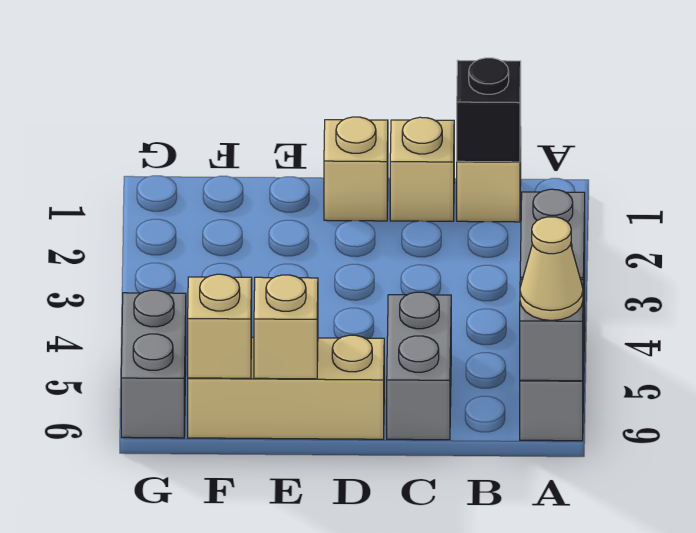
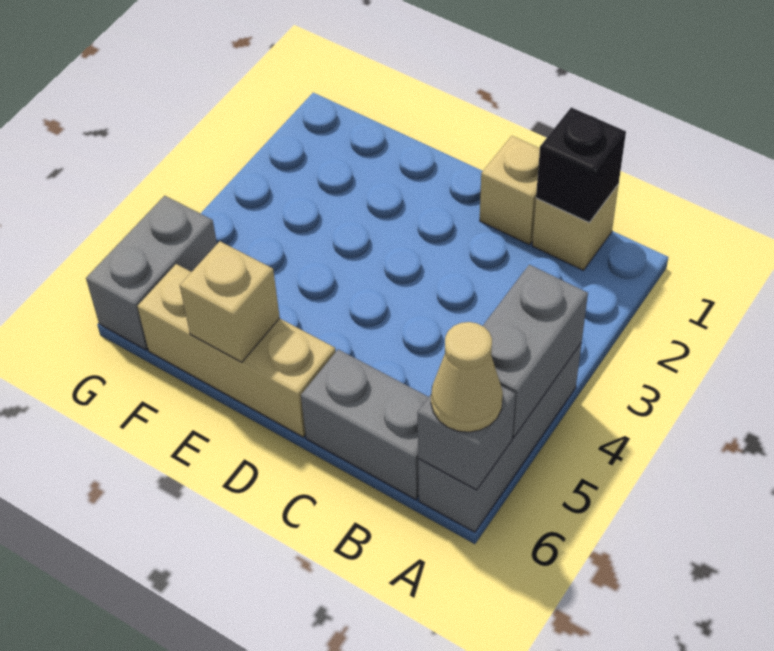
grey brick C5:C6 level 1 -> grey brick B6:C6 level 1
tan brick D1 level 1 -> none
tan brick F6 level 2 -> none

